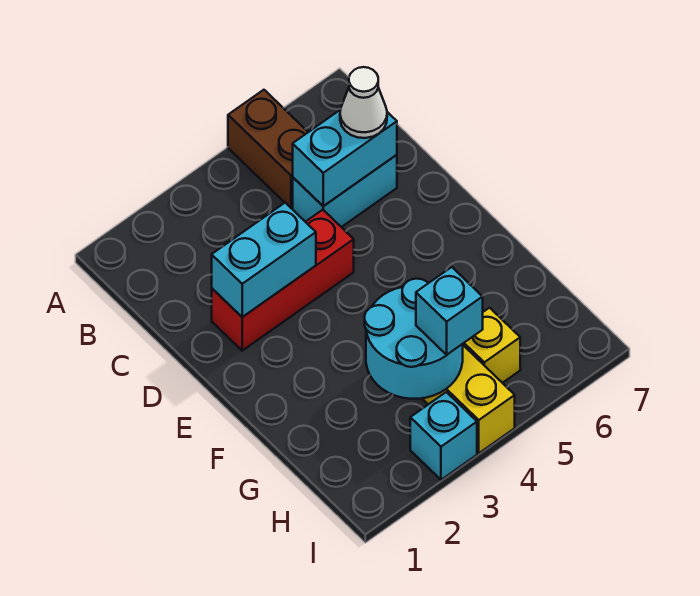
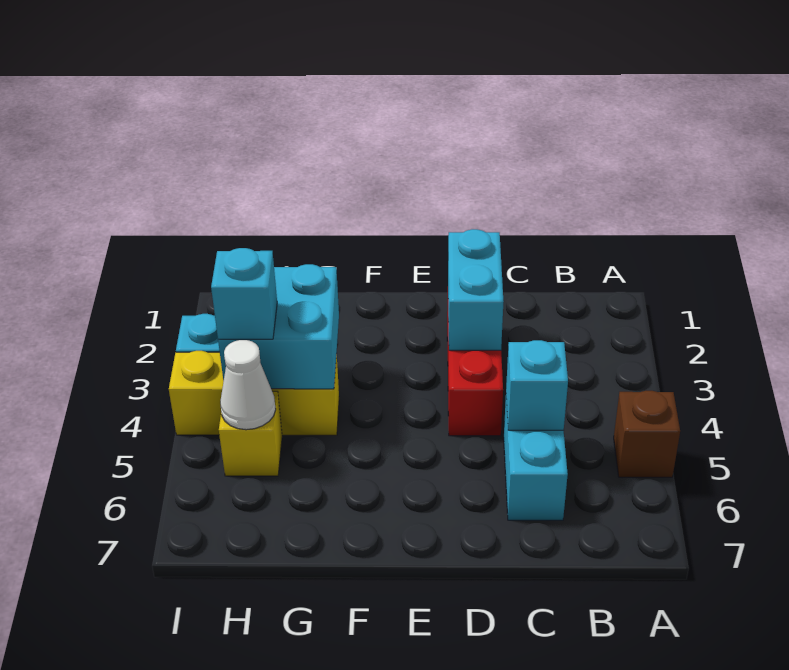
brown brick A5:B5 level 1 -> brown brick A5 level 1
cyan brick C5:C6 level 2 -> cyan brick C5 level 2
white cone C6 level 3 -> white cone H5 level 2
cyan round brick G3:H4 level 2 -> cyan brick G3:H4 level 2

